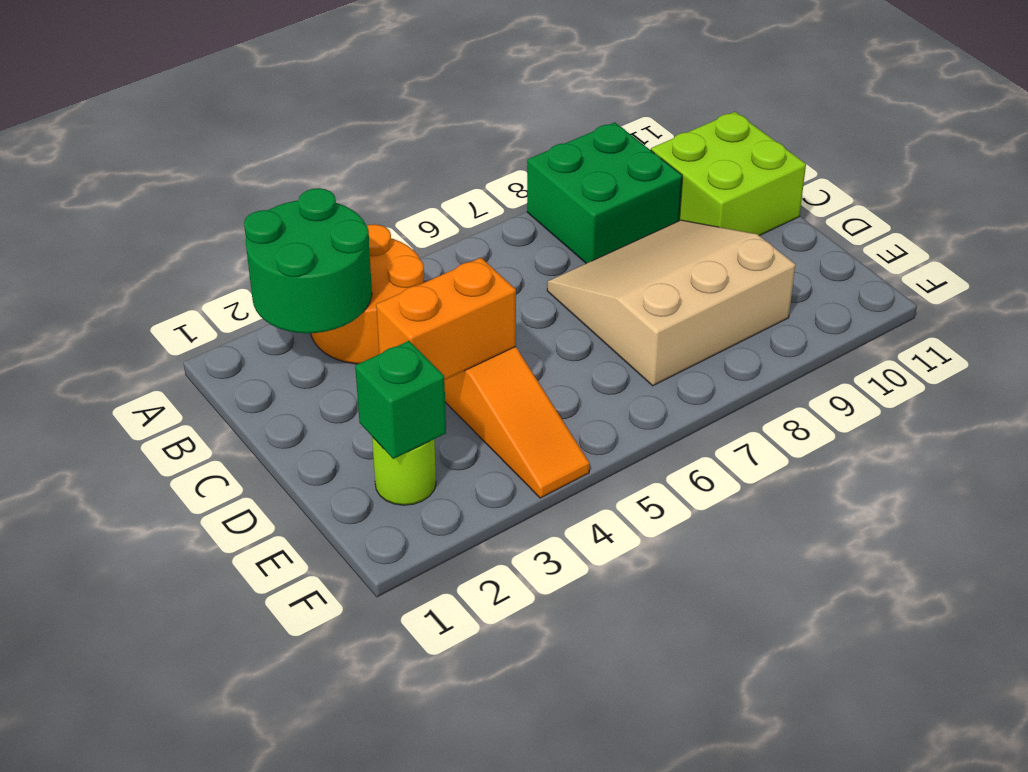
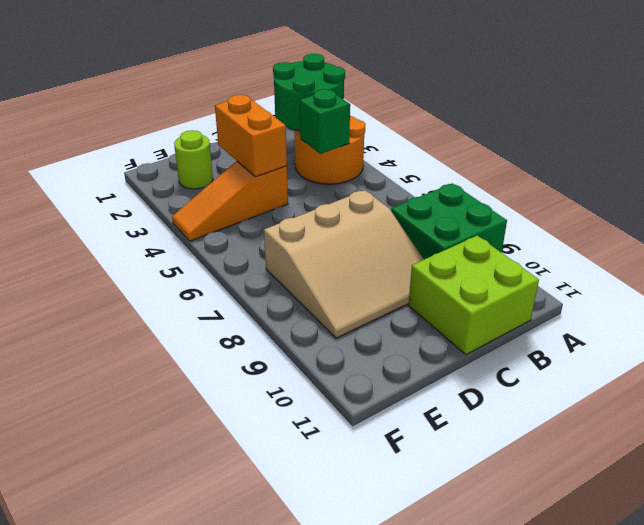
tan slope C7:E9 level 1 top E -> tan slope C7:E9 level 1 top 7
green brick E2 level 2 -> green brick B4 level 2

